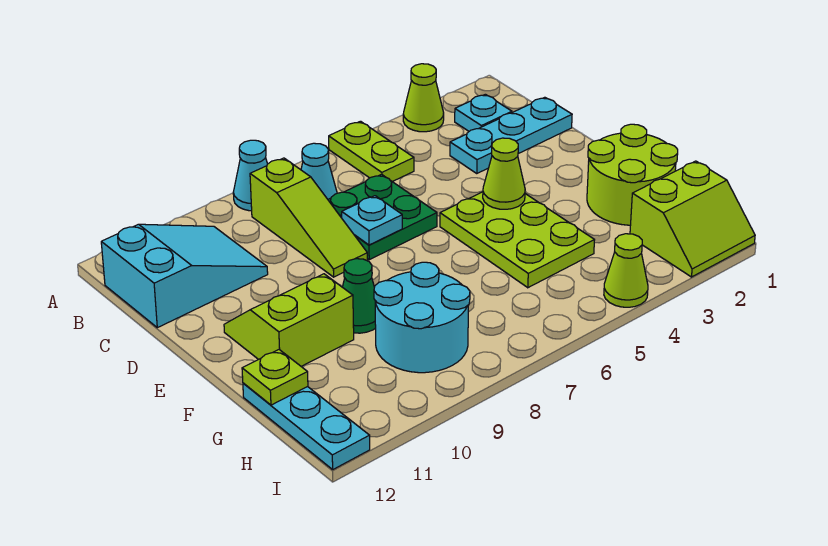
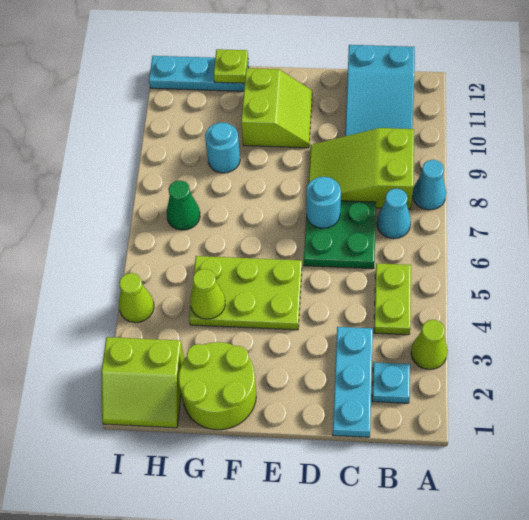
lime plate A5:B5 level 1 -> lime plate B4:B5 level 1
lime slope B8:D8 level 1 top B -> lime slope B8:D9 level 1 top B
cyan plate D7 level 2 -> cyan round brick D7 level 2
lime cone E4 level 2 -> lime cone G4 level 2
green cone F9 level 1 -> green cone H7 level 1
cyan round brick G8:H9 level 1 -> cyan round brick G9 level 1
lime slope H1:I2 level 1 top H -> lime slope H1:I2 level 1 top 2

